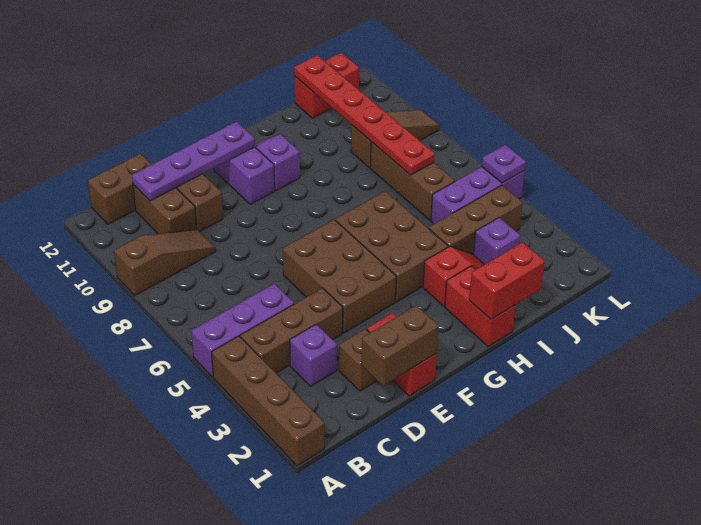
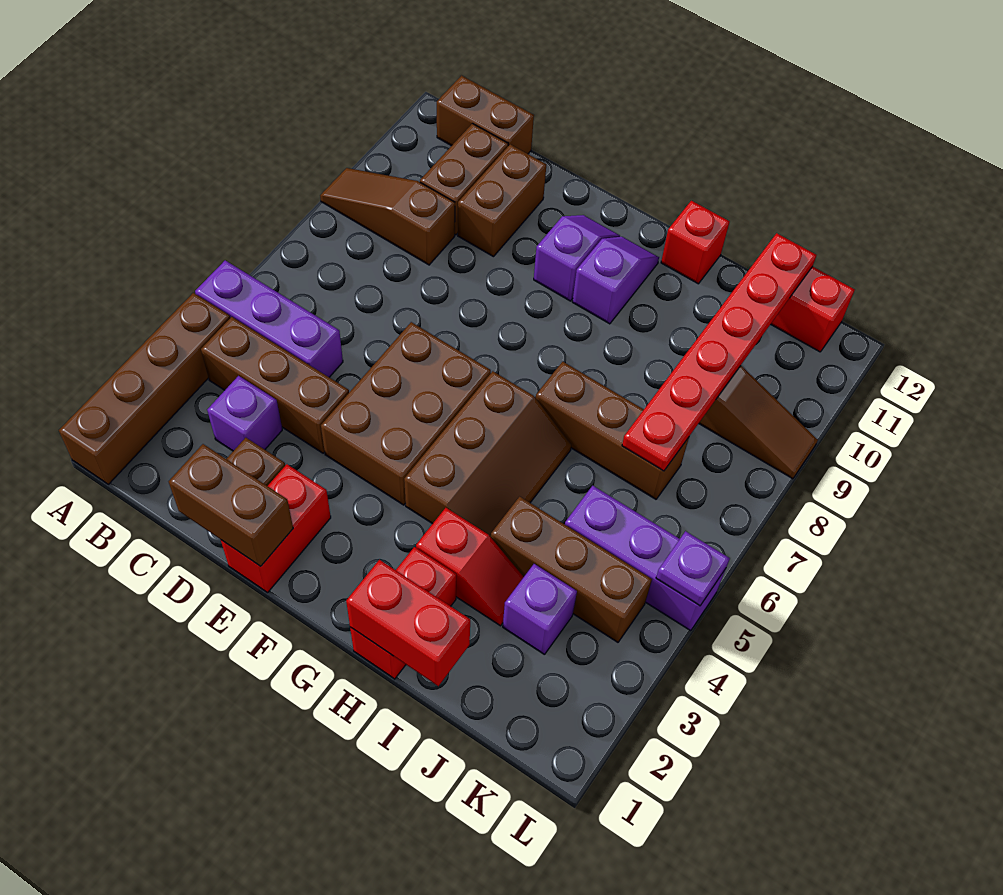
brown slope A9:C9 level 1 top A -> brown slope A9:C9 level 1 top C
purple plate C11:F11 level 2 -> none
brown brick G4:H6 level 1 -> brown slope G4:H6 level 1 top G
none -> red brick H12 level 1
brown brick J6:J8 level 1 -> brown brick H7:J7 level 1

